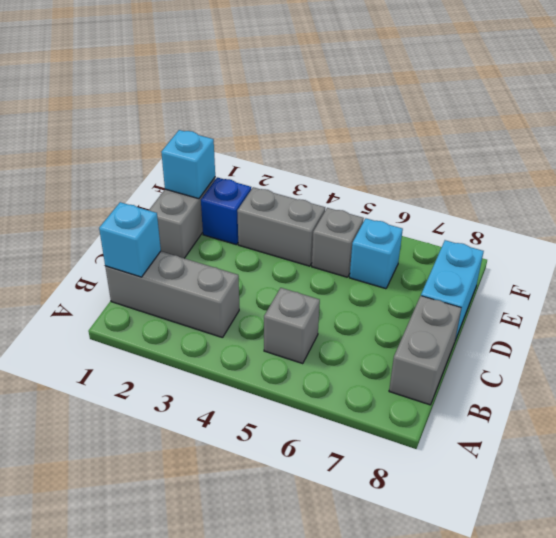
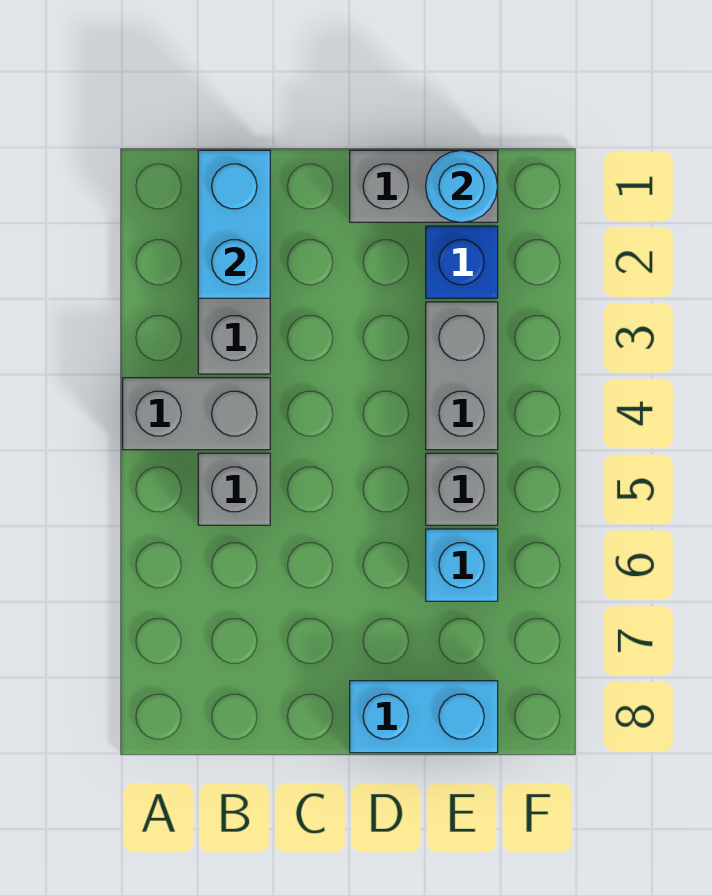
cyan brick B1 level 2 -> cyan brick B1:B2 level 2
grey brick B8:C8 level 1 -> grey brick A4:B4 level 1
cyan brick E1 level 2 -> cyan round brick E1 level 2

